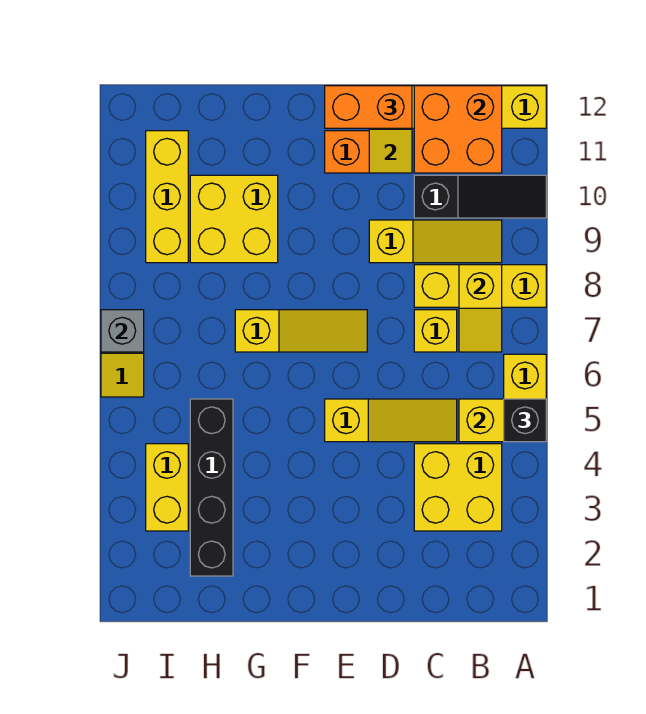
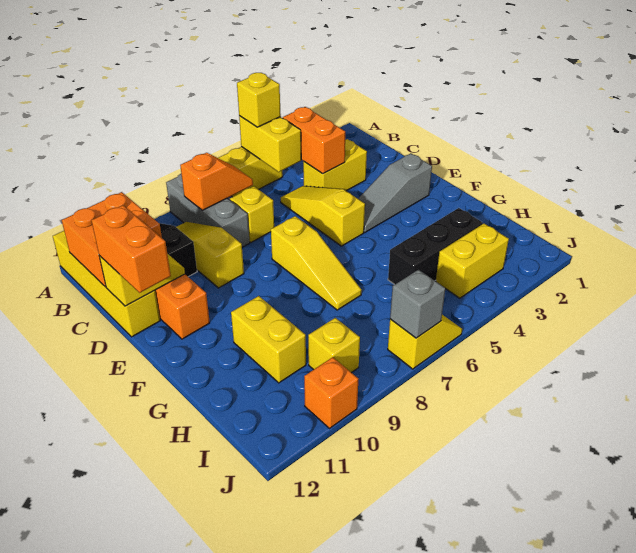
black brick A5 level 3 -> yellow brick A5 level 3
yellow brick A8:C8 level 1 -> grey brick A8:C8 level 1
yellow brick B3:C4 level 1 -> yellow brick C3:C4 level 1
none -> orange brick B4:C4 level 2
yellow slope B7:B8 level 2 top 8 -> orange slope B7:B8 level 2 top 8
none -> grey slope E2:E4 level 1 top 2
yellow slope E7:G7 level 1 top G -> yellow slope E7:G7 level 1 top E
yellow brick G9:H10 level 1 -> yellow brick G10:H10 level 1
black brick H2:H5 level 1 -> black brick H3:H5 level 1
yellow brick I9:I11 level 1 -> yellow brick I9 level 1
none -> orange brick J10 level 1

